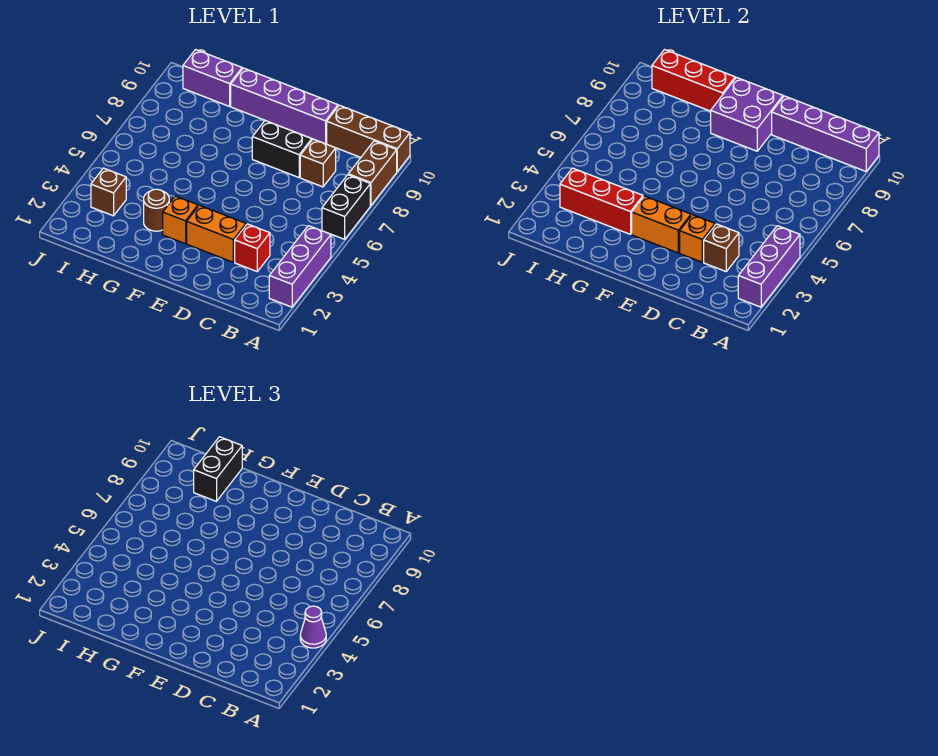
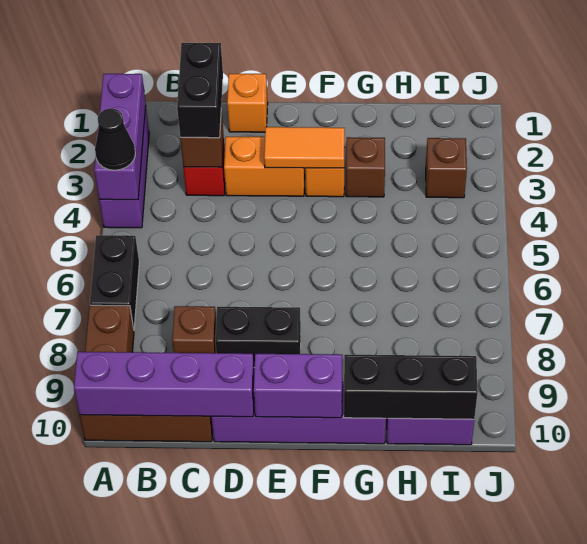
purple cone A4 level 3 -> black cone A4 level 3
orange brick D3 level 2 -> orange brick D1 level 1
orange brick E3:F3 level 2 -> orange tile E3:F3 level 2
purple brick E9:F10 level 2 -> purple brick E10:F10 level 2
brown round brick G3 level 1 -> brown brick G3 level 1
red brick G3:I3 level 2 -> none
red brick G10:I10 level 2 -> black brick G10:I10 level 2
black brick H9:H10 level 3 -> black brick C2:C3 level 3

